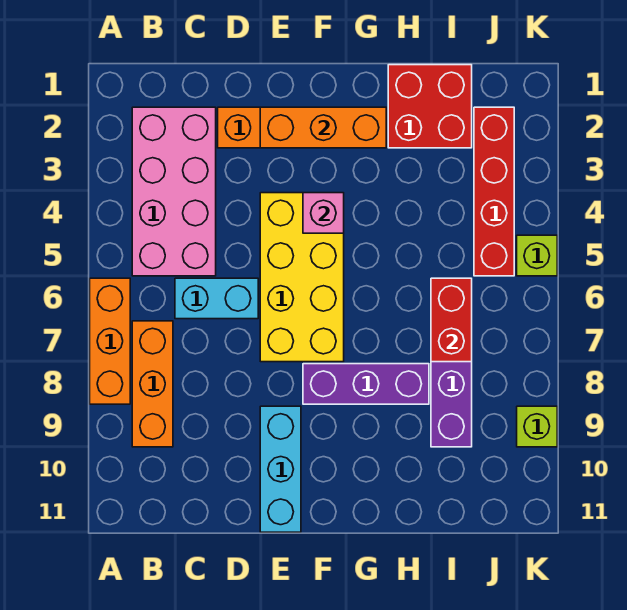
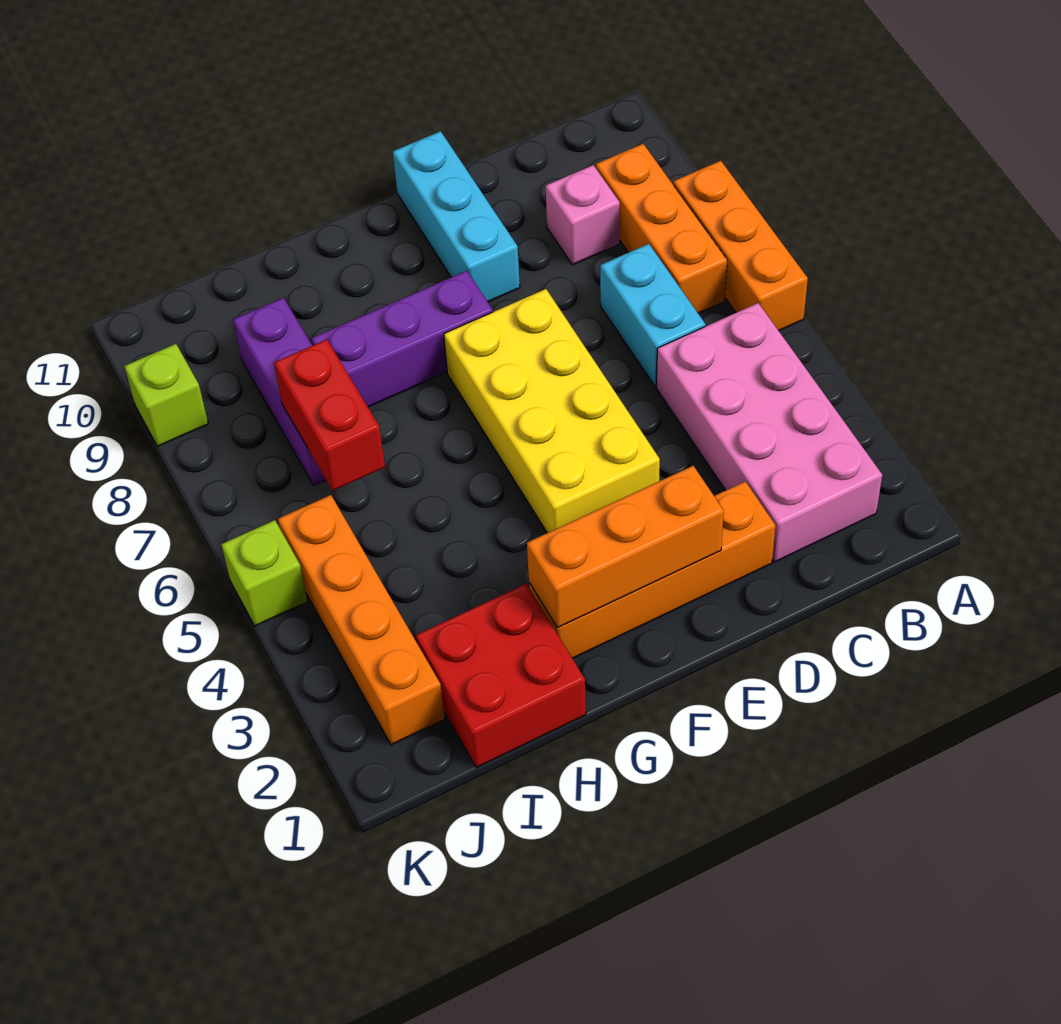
cyan brick C6:D6 level 1 -> cyan brick C6:C7 level 1
pink brick F4 level 2 -> pink brick C9 level 1
red brick J2:J5 level 1 -> orange brick J2:J5 level 1

